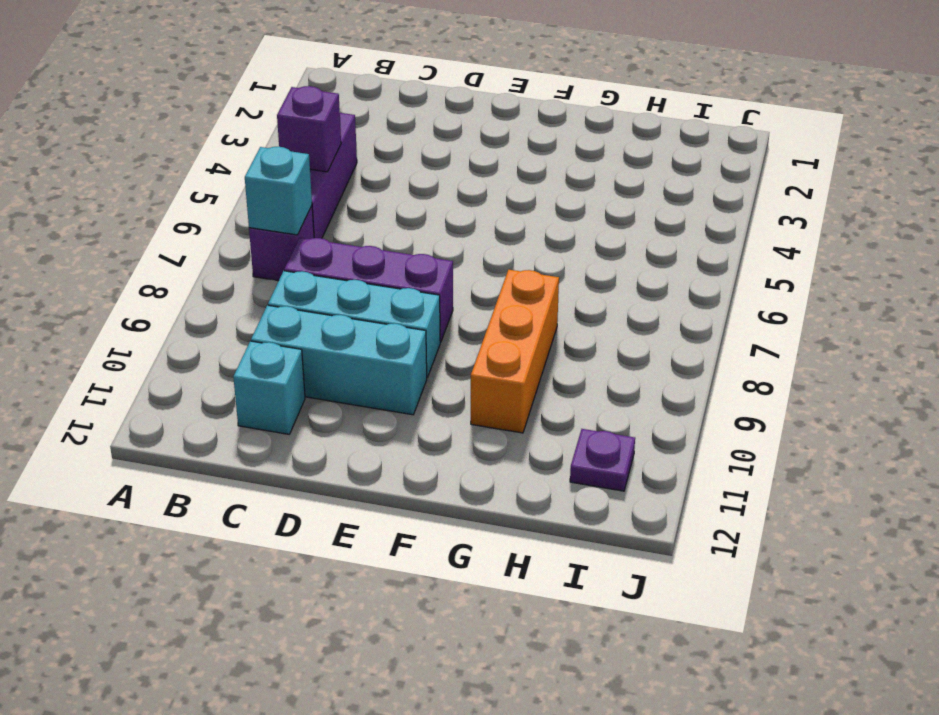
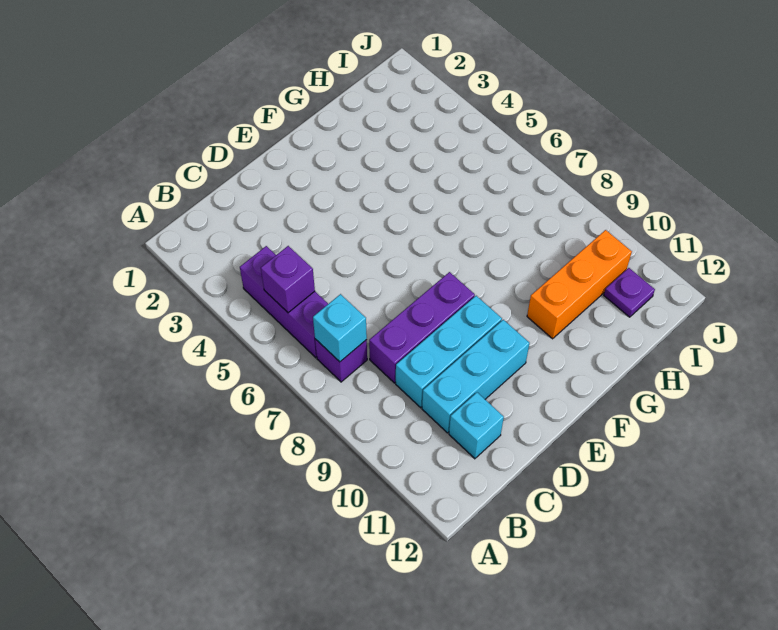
orange brick G8:G10 level 1 -> orange brick G10:I10 level 1

